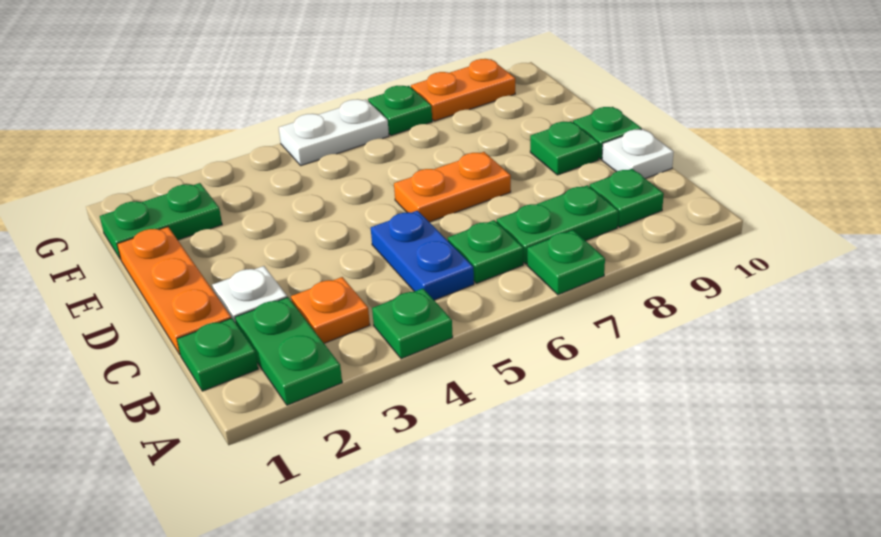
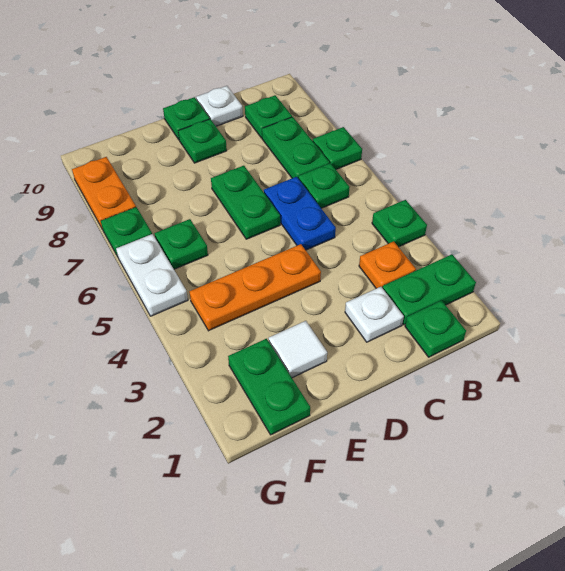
blue plate B5:C5 level 1 -> blue plate C5:C6 level 1
orange plate C1:E1 level 1 -> orange plate D4:F4 level 1
orange plate D6:D7 level 1 -> green plate D6:D7 level 1
none -> white tile E2 level 1
none -> green plate F6 level 1

